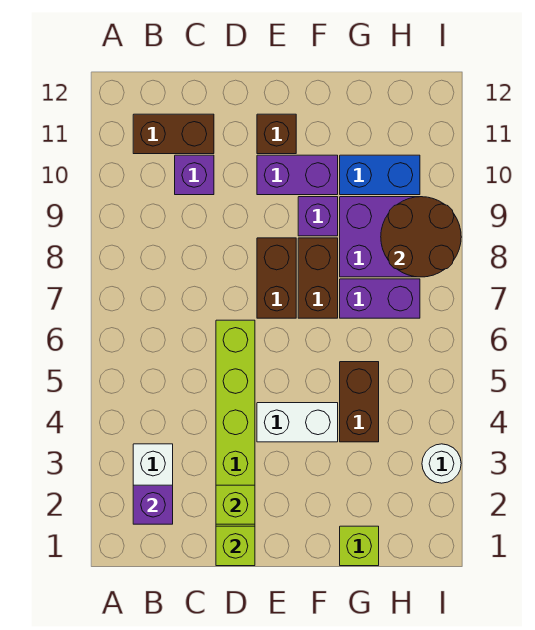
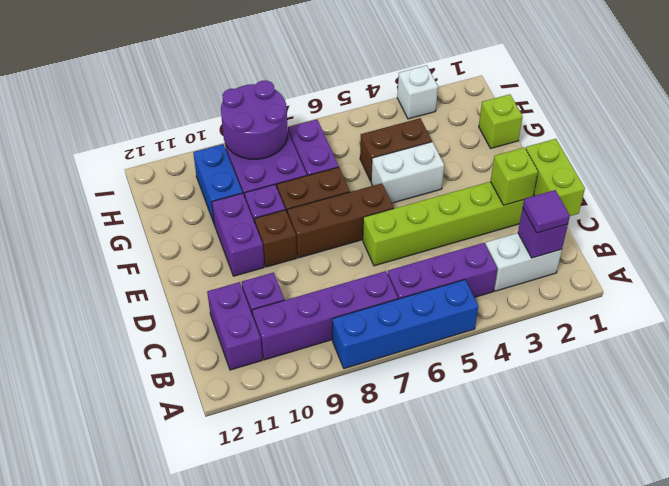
none -> blue brick A5:A8 level 1
none -> purple tile B2 level 3
none -> purple brick B4:B6 level 1
none -> purple brick B7:B10 level 1
brown brick B11:C11 level 1 -> purple brick B11:C11 level 1
lime brick D1 level 2 -> lime brick C1:D1 level 2
white brick E4:F4 level 1 -> white brick F4:F5 level 1
brown brick E7:E8 level 1 -> brown brick E6:E8 level 1
brown brick E11 level 1 -> brown brick E9 level 1
brown round brick H8:I9 level 2 -> purple round brick H8:I9 level 2
white round brick I3 level 1 -> white brick I3 level 1

